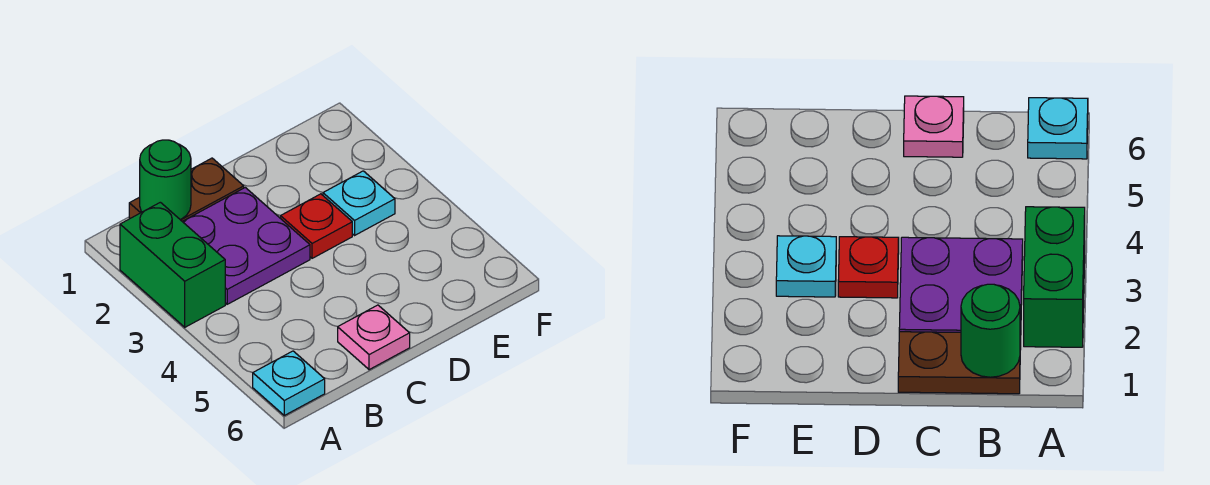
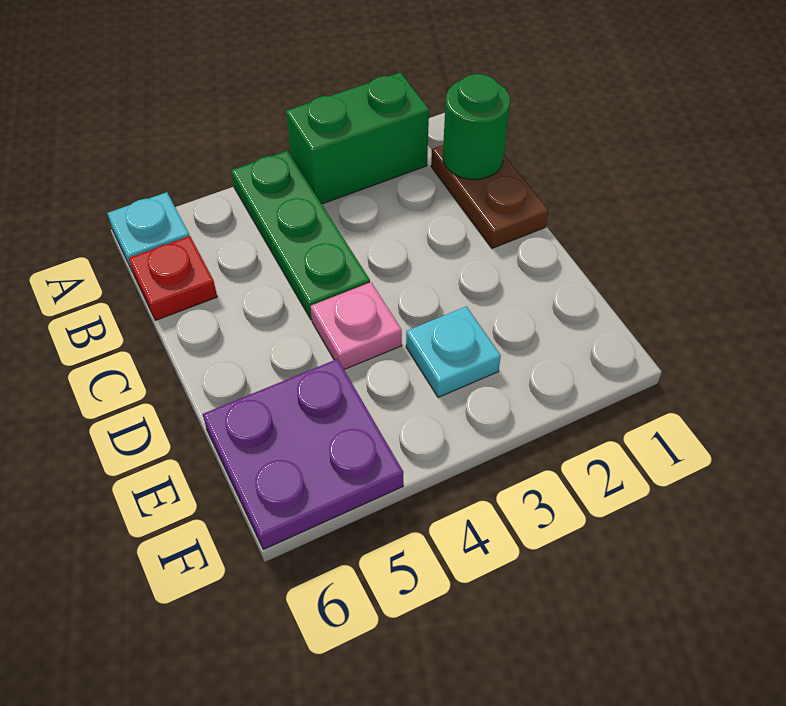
none -> green plate A4:C4 level 1
purple plate B2:C3 level 1 -> purple plate E5:F6 level 1
pink plate C6 level 1 -> pink plate D4 level 1
red plate D3 level 1 -> red plate B6 level 1

